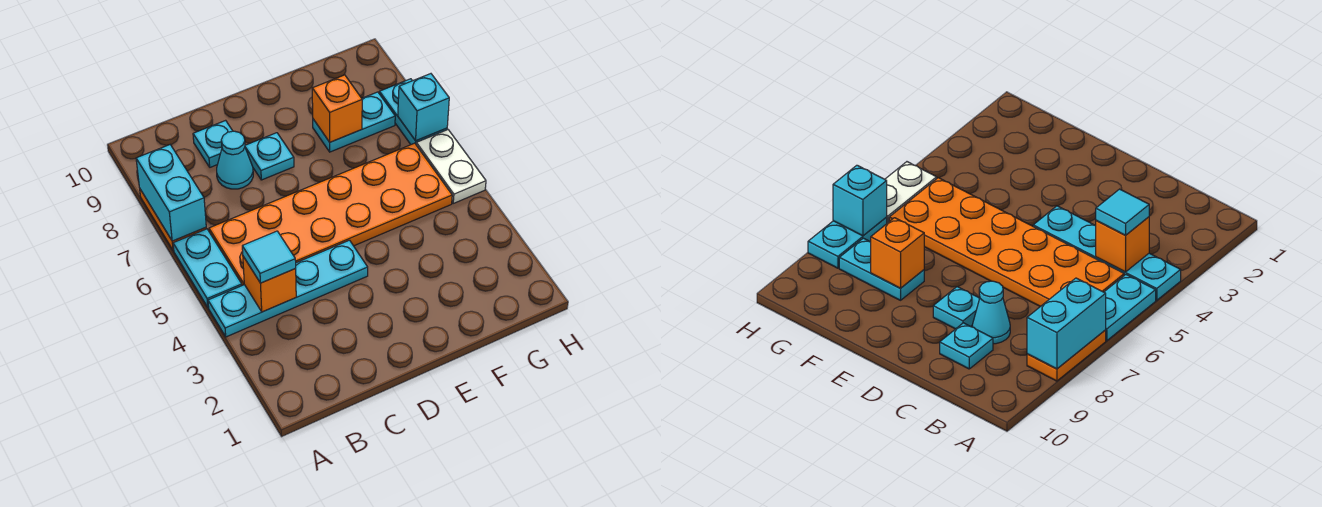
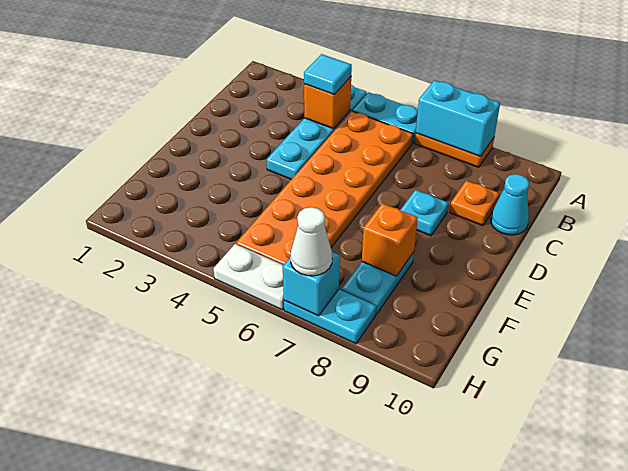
cyan cone C8 level 1 -> cyan cone C10 level 1
cyan plate C9 level 1 -> orange plate C9 level 1
none -> white cone H7 level 3

